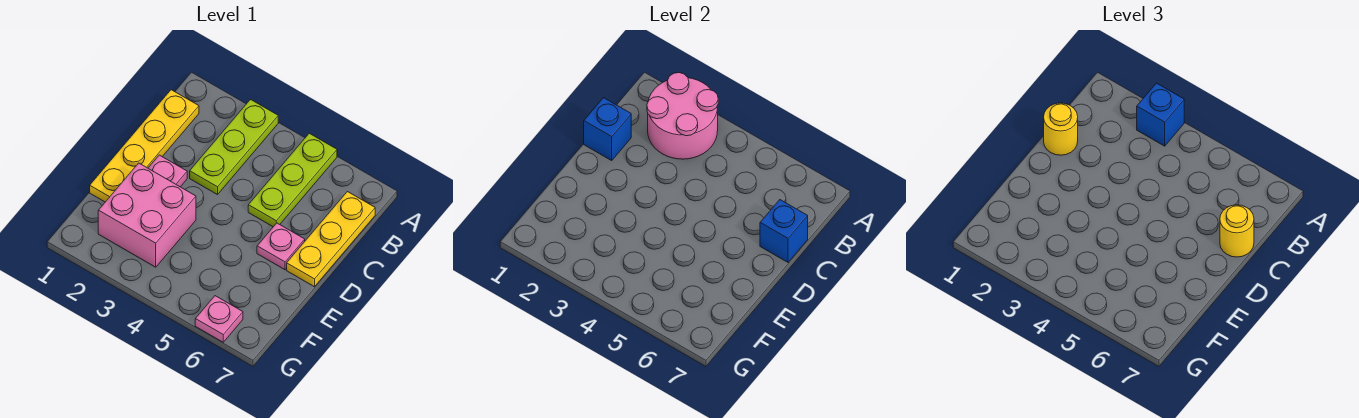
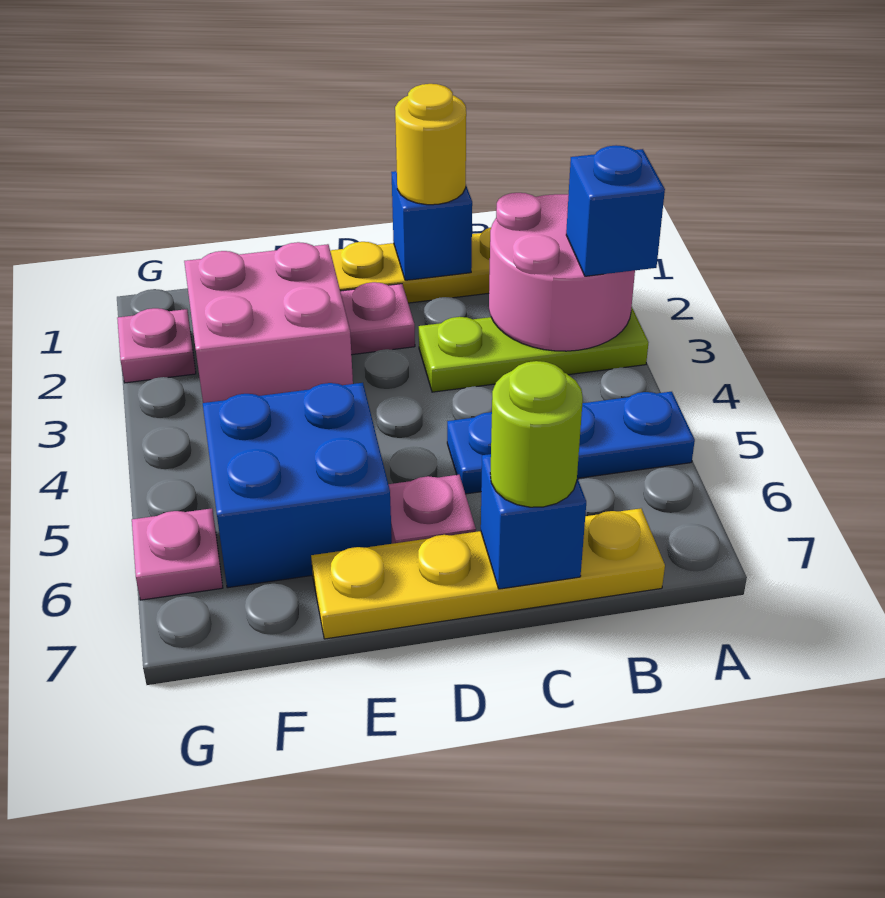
lime plate A5:C5 level 1 -> blue plate A5:C5 level 1
yellow plate B7:D7 level 1 -> yellow plate B7:E7 level 1
yellow round brick C7 level 3 -> lime round brick C7 level 3
none -> blue brick E5:F6 level 1
none -> pink plate G2 level 1

